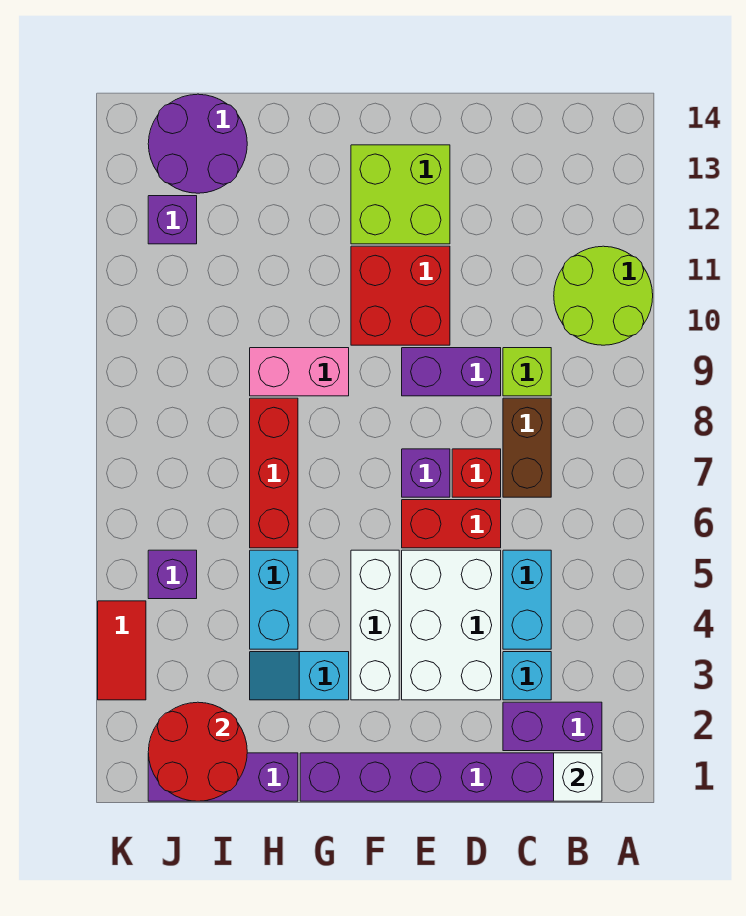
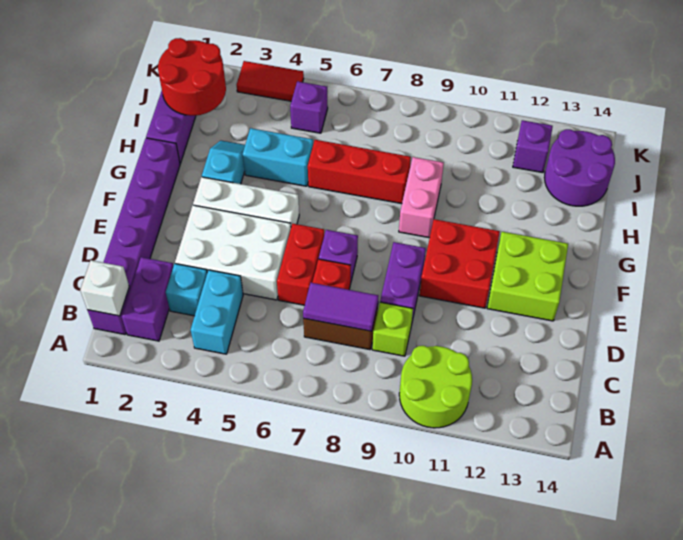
cyan brick C4:C5 level 1 -> cyan brick B4:C4 level 1
none -> purple tile C7:C8 level 2

